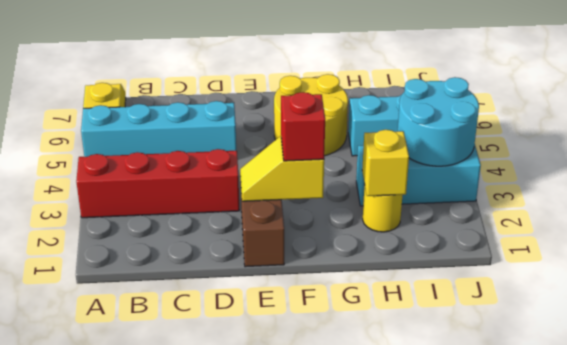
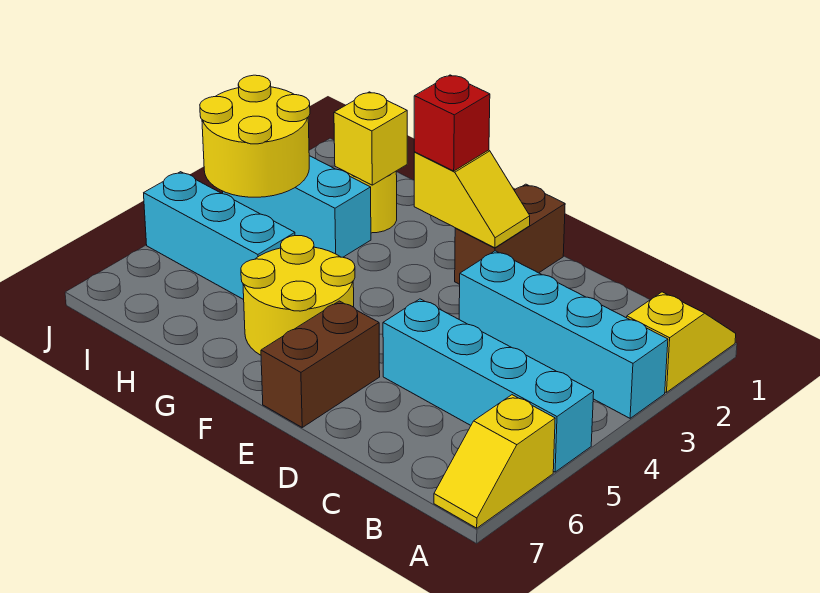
none -> yellow slope A1:A2 level 1 top 2
red brick A3:D3 level 1 -> cyan brick A3:D3 level 1
none -> brown brick E6:E7 level 1
cyan round brick I3:J4 level 2 -> yellow round brick I3:J4 level 2

